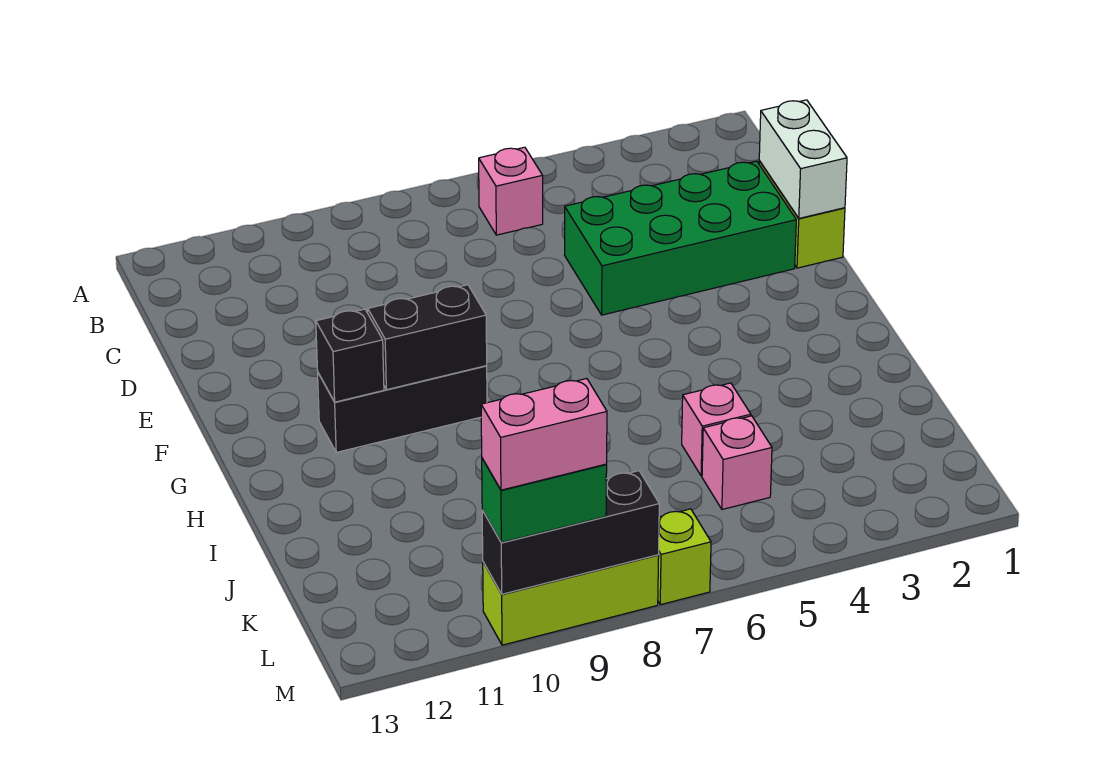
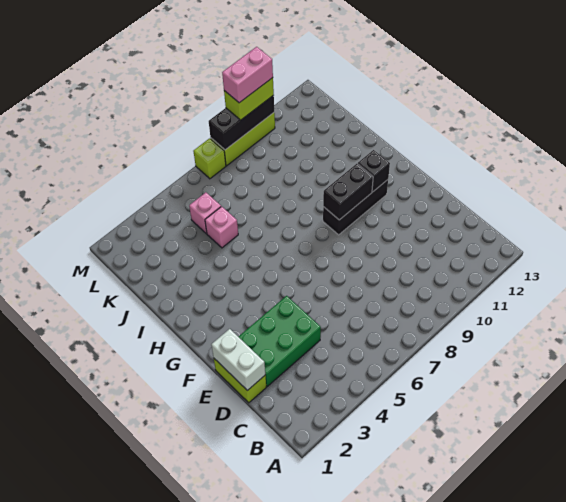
pink brick B6 level 1 -> none
green brick D2:E5 level 1 -> green brick D2:E4 level 1
green brick M9:M10 level 3 -> lime brick M9:M10 level 3

